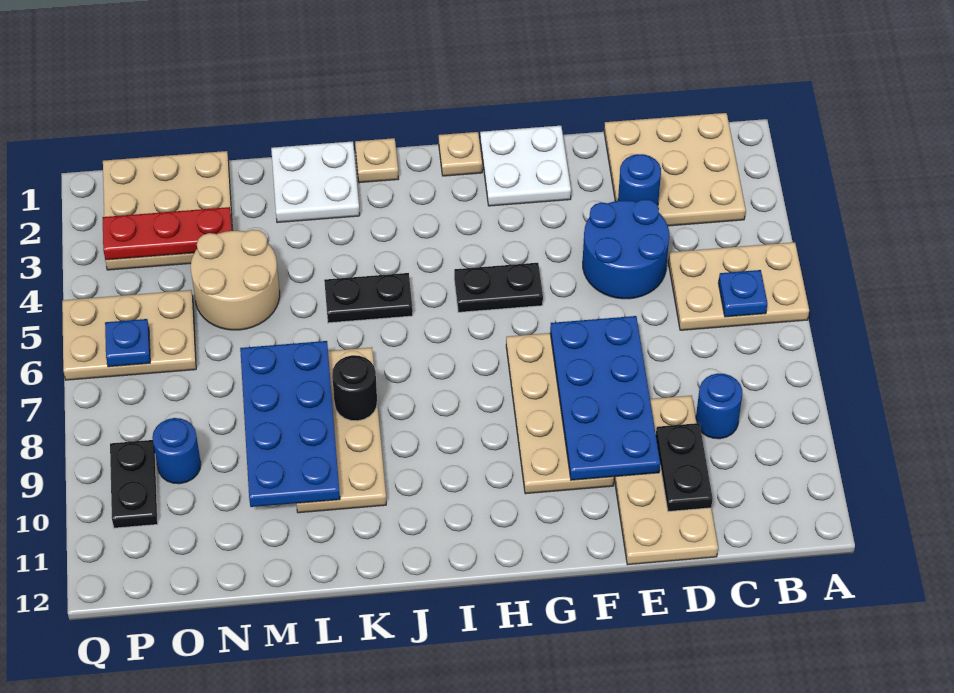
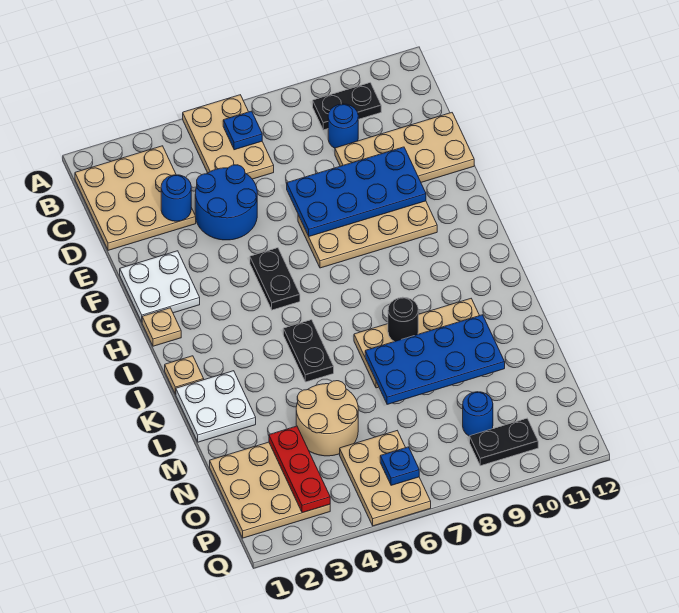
black plate D10:D11 level 2 -> black plate B9:B10 level 1

